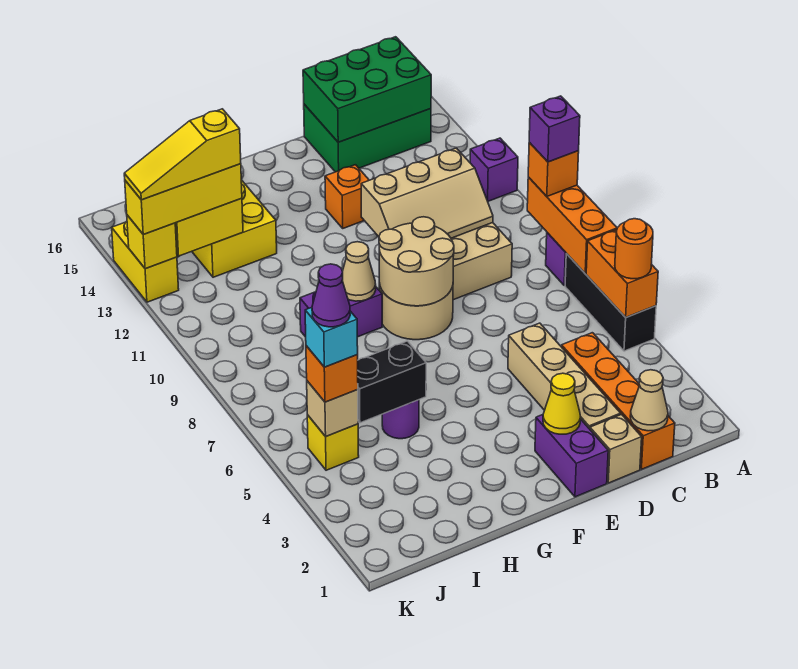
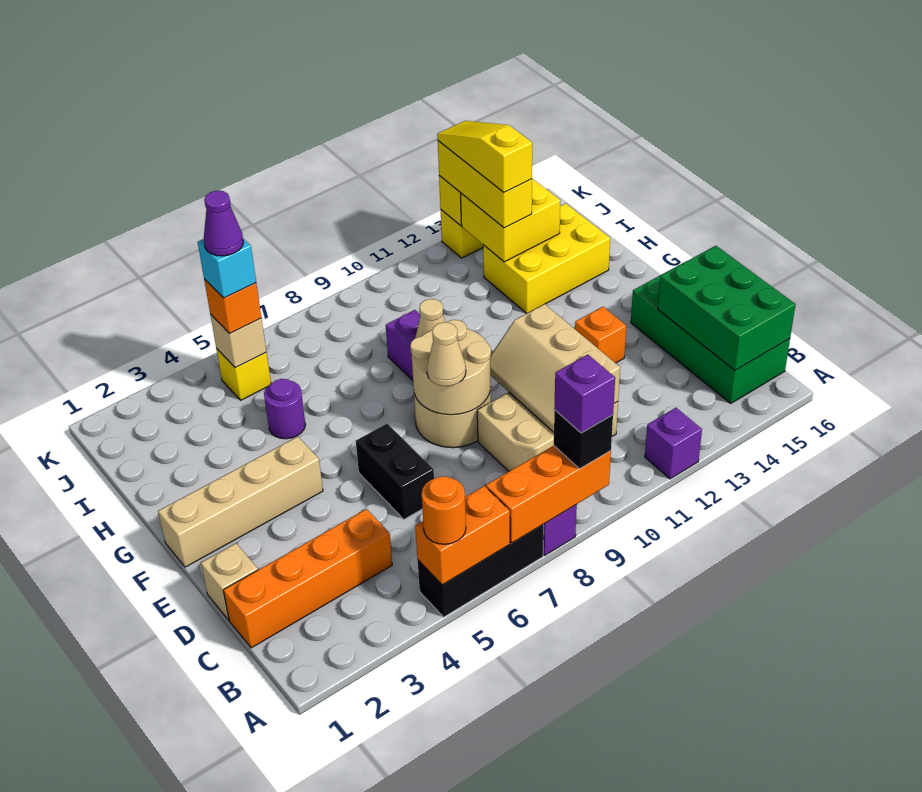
orange brick A9 level 3 -> black brick A9 level 3
green brick B15:D16 level 1 -> green brick B15:E16 level 1
tan cone C1 level 2 -> tan cone E8 level 3
tan brick D2:D5 level 1 -> tan brick F1:F4 level 1
purple brick E1:E2 level 1 -> none
yellow cone E2 level 2 -> none
black brick H5:I5 level 2 -> black brick D6:E6 level 1

